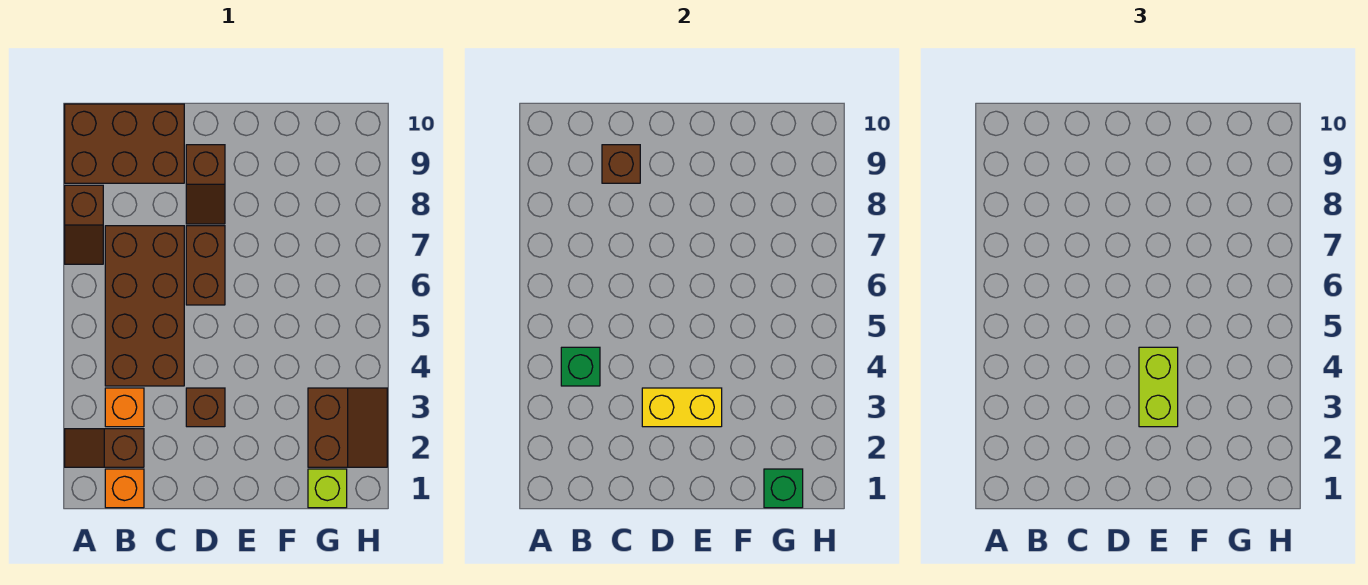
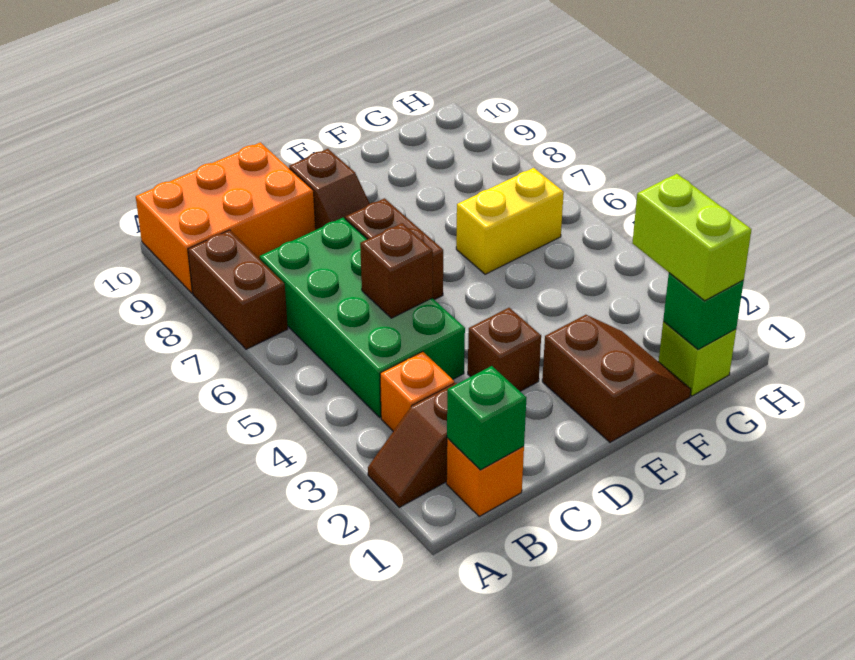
brown slope A7:A8 level 1 top 8 -> brown brick A7:A8 level 1
brown brick A9:C10 level 1 -> orange brick A9:C10 level 1
brown brick B4:C7 level 1 -> green brick B4:C7 level 1
green brick B4 level 2 -> green brick B1 level 2
brown brick C9 level 2 -> brown brick C5 level 2
yellow brick D3:E3 level 2 -> yellow brick F6:G6 level 1
lime brick E3:E4 level 3 -> lime brick G1:G2 level 3
brown slope G2:H3 level 1 top G -> brown slope E1:F2 level 1 top E

